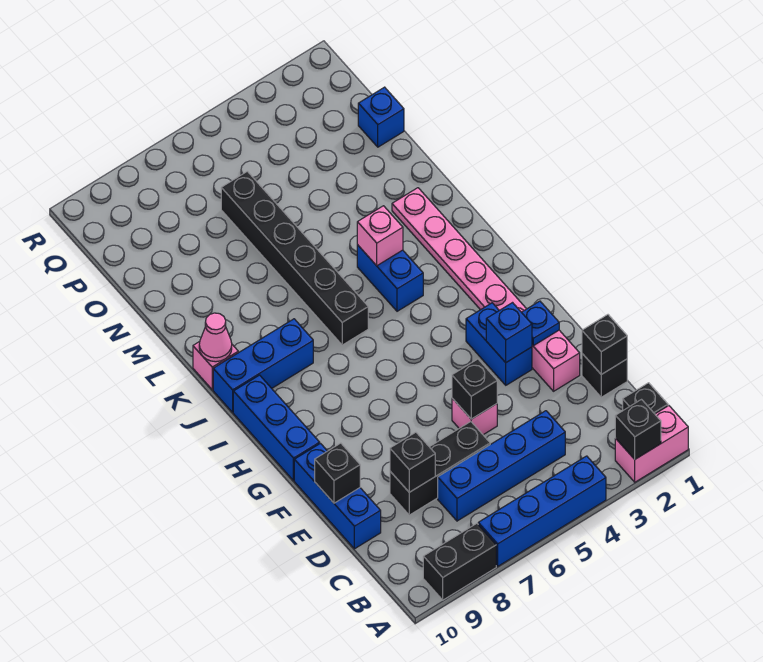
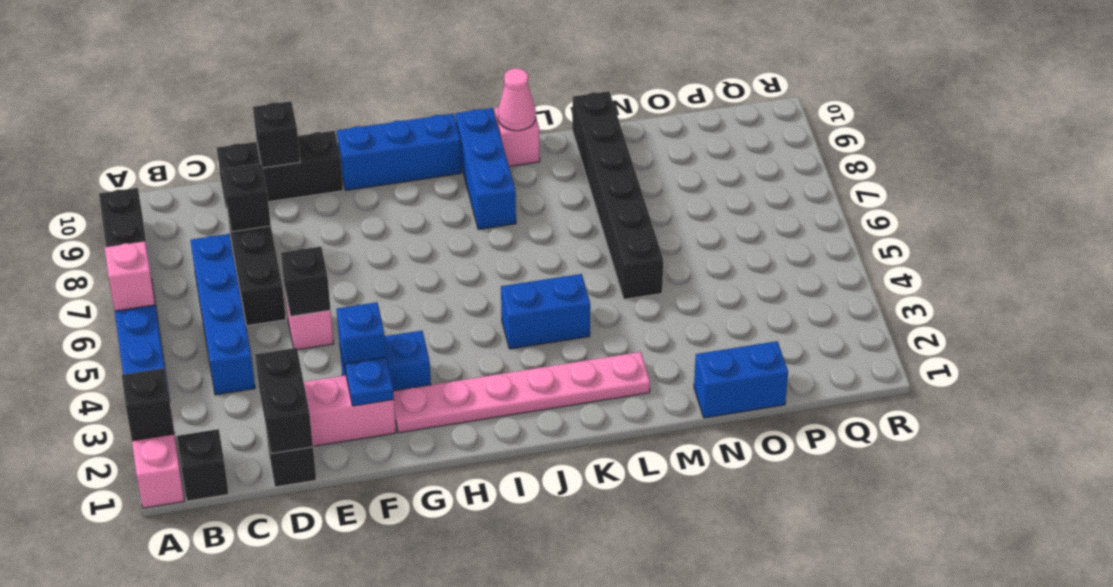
black brick D1 level 2 -> black brick D1:D2 level 2
blue brick D10:F10 level 1 -> black brick D10:F10 level 1
black brick J6:O6 level 1 -> black brick M5:M10 level 1
pink brick K4 level 2 -> pink brick A6 level 2
blue brick O1 level 1 -> blue brick N1:O1 level 1

